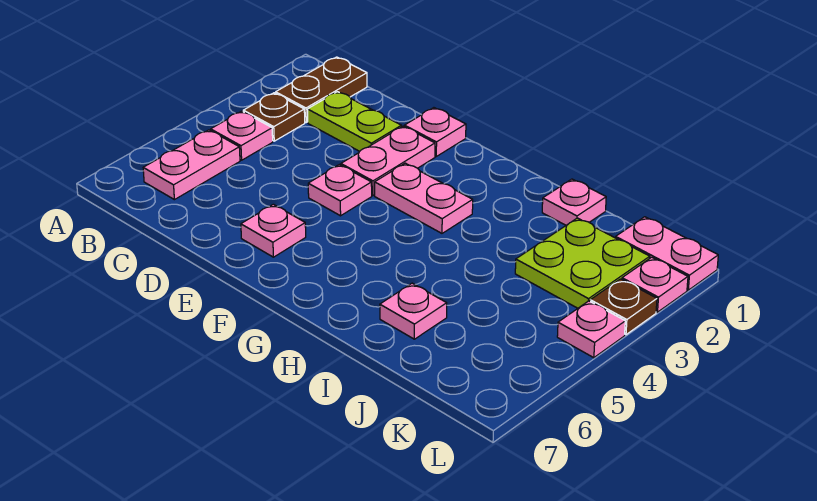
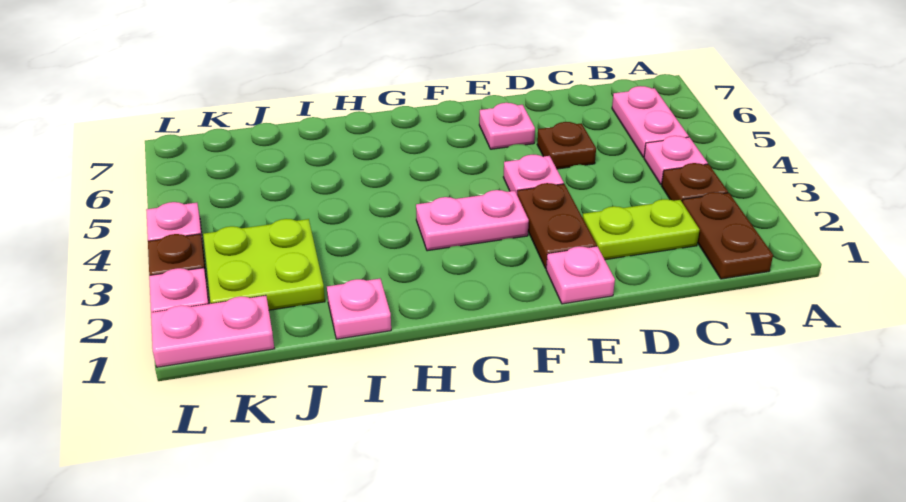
none -> brown plate D5 level 1
pink plate E2:E3 level 1 -> brown plate E2:E3 level 1
pink plate I6 level 1 -> none

